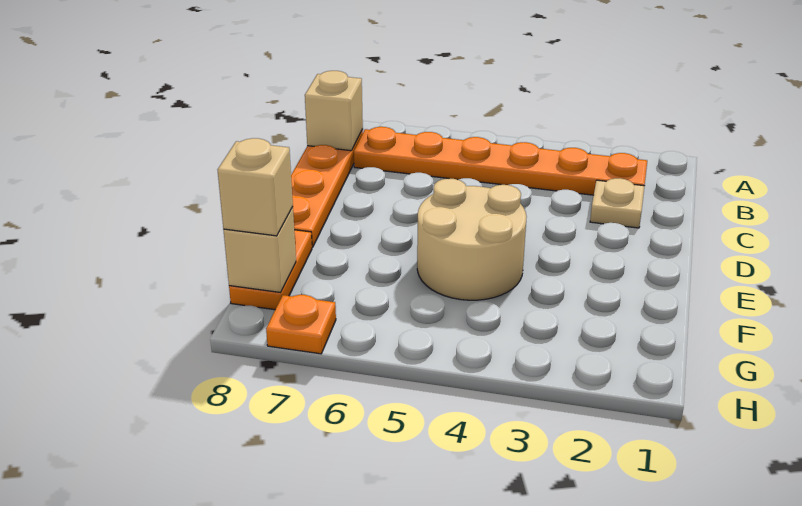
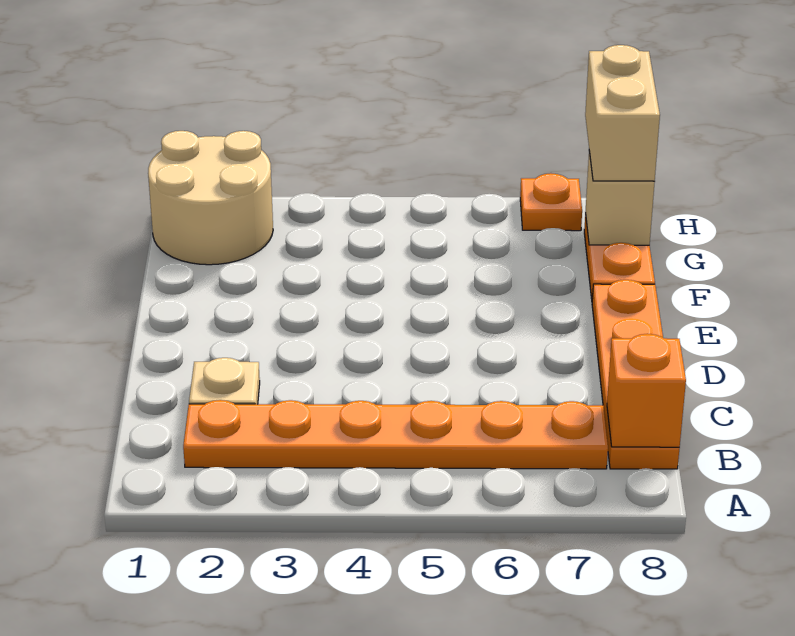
tan brick B8 level 2 -> orange brick B8 level 2
tan round brick E4:F5 level 1 -> tan round brick G1:H2 level 1
tan brick G8 level 3 -> tan brick G8:H8 level 3

